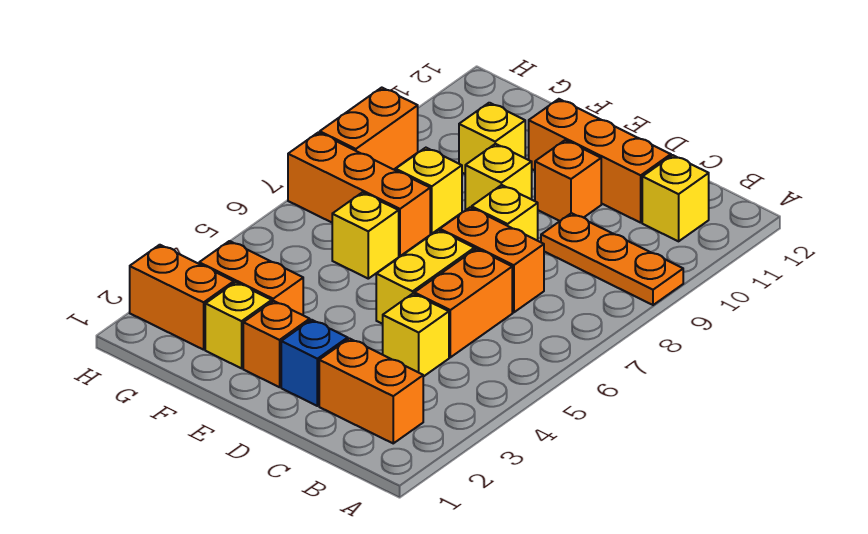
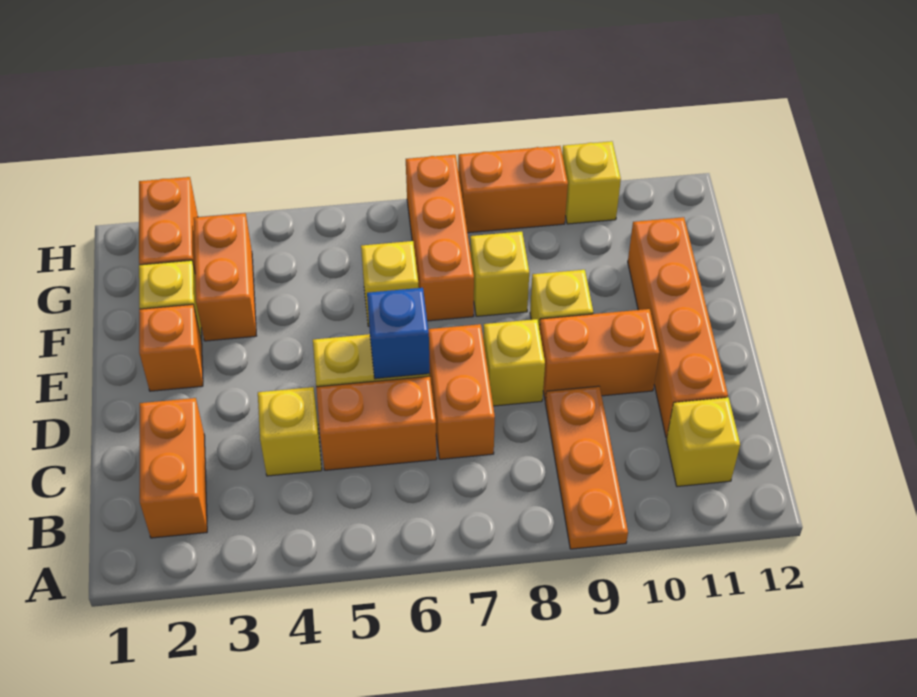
orange brick C11:E11 level 1 -> orange brick C11:F11 level 1
blue brick D2 level 1 -> blue brick D6 level 2
orange brick D10 level 1 -> orange brick D9:D10 level 1
yellow brick F10 level 1 -> yellow brick H10 level 1

